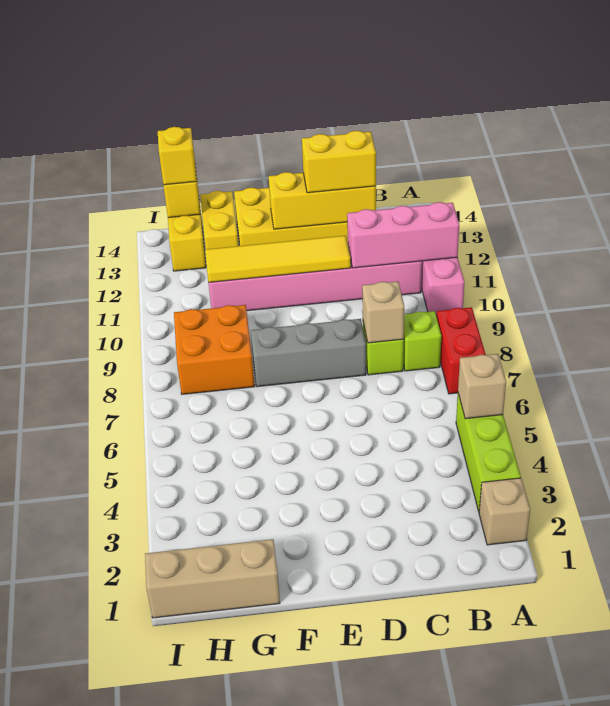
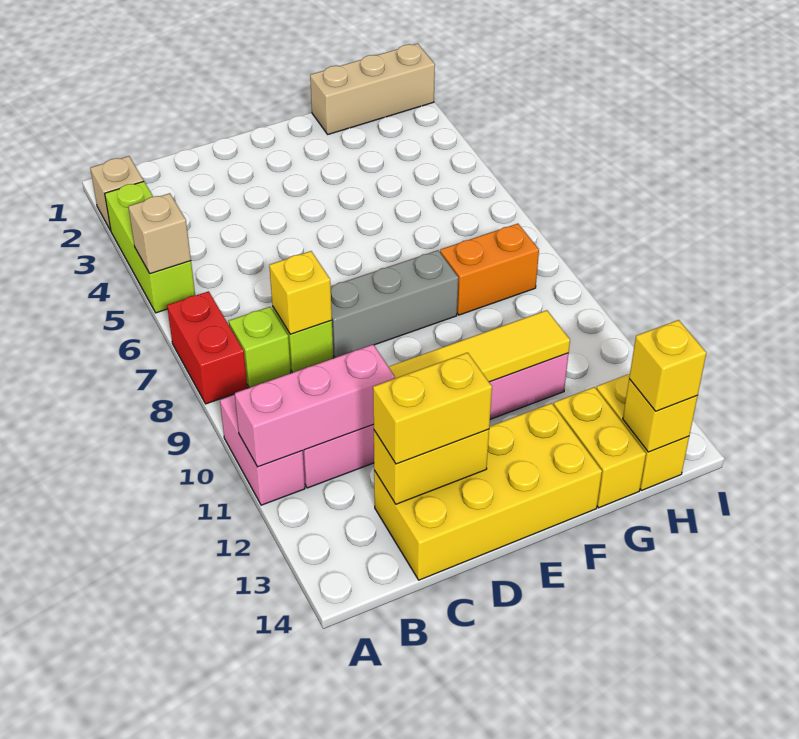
tan brick C8 level 2 -> yellow brick C8 level 2
yellow brick C13:E13 level 2 -> yellow brick C13:D13 level 2
orange brick G8:H9 level 1 -> orange brick G8:H8 level 1

